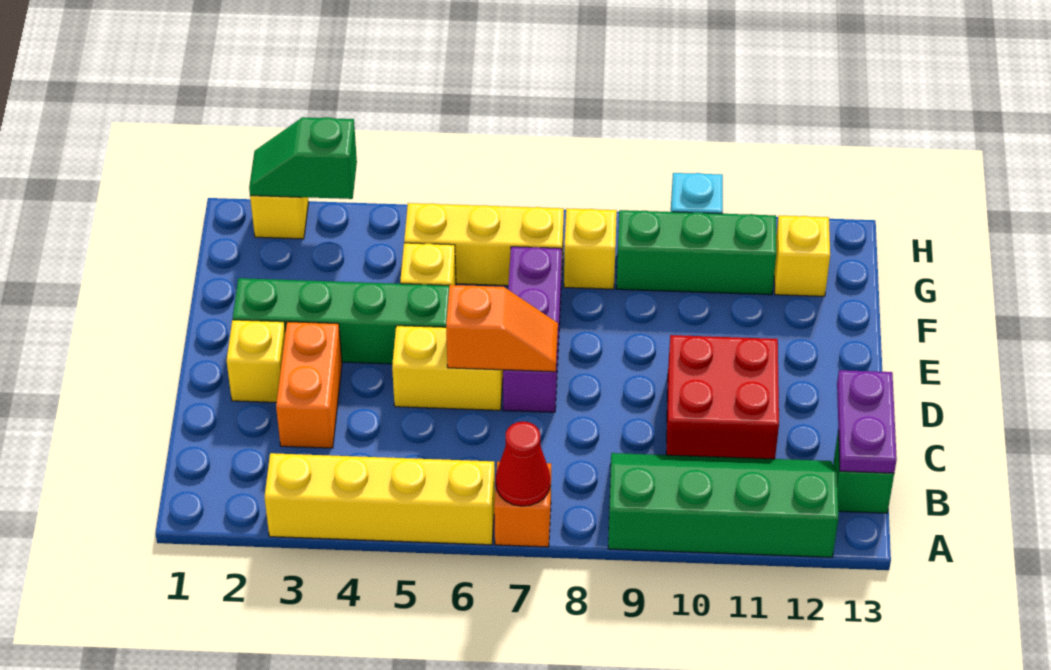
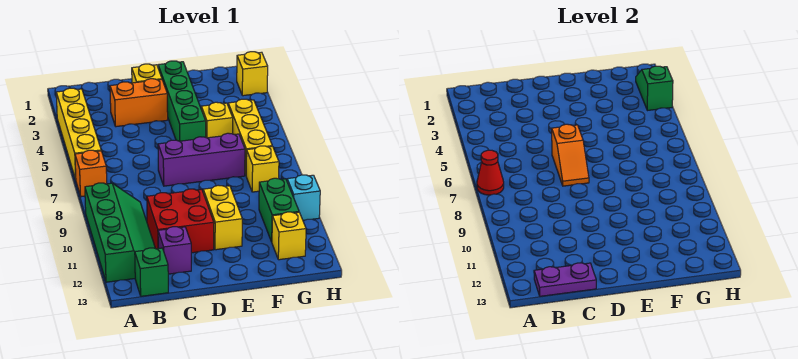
none -> purple brick C12 level 1
yellow brick D5:D6 level 1 -> yellow brick E10:E11 level 1
green brick G9:G11 level 1 -> green brick G10:G11 level 1

